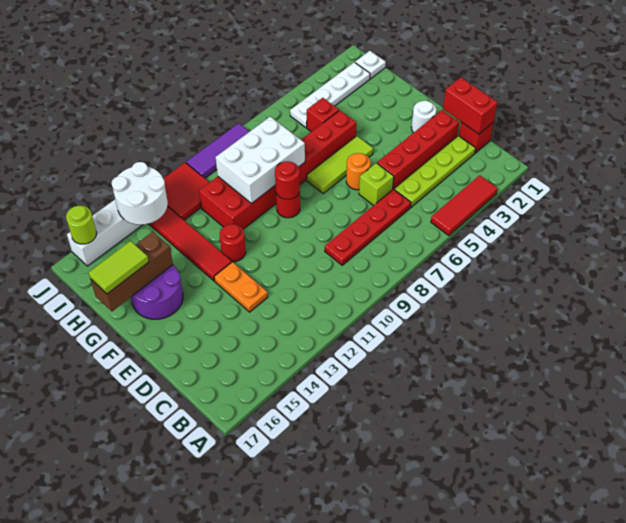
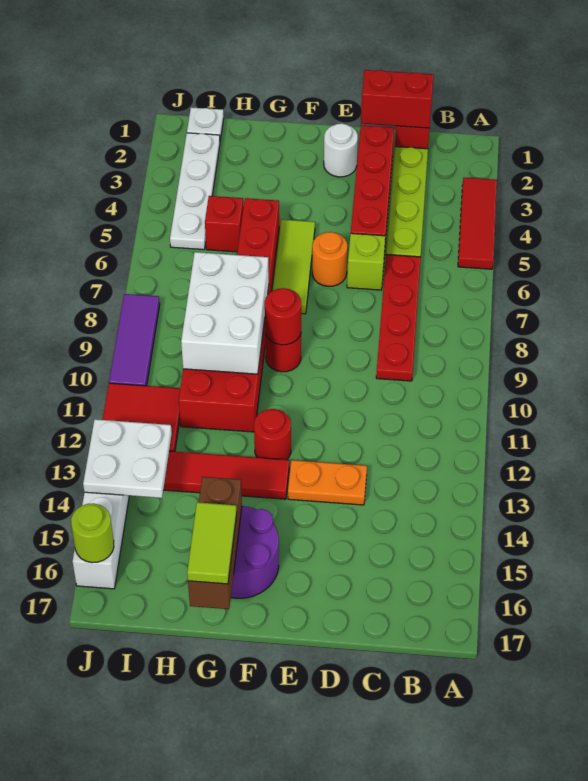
white round brick I13:J14 level 2 -> white plate I13:J14 level 2

